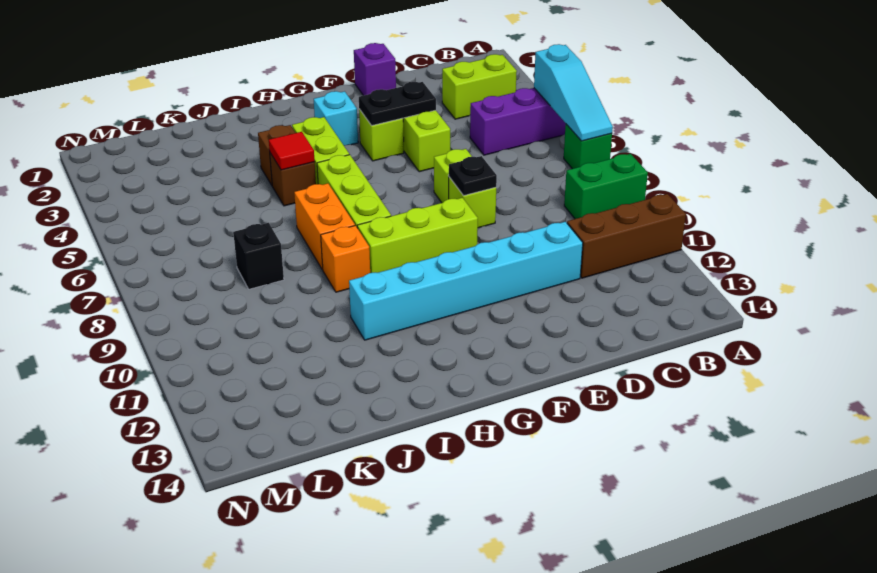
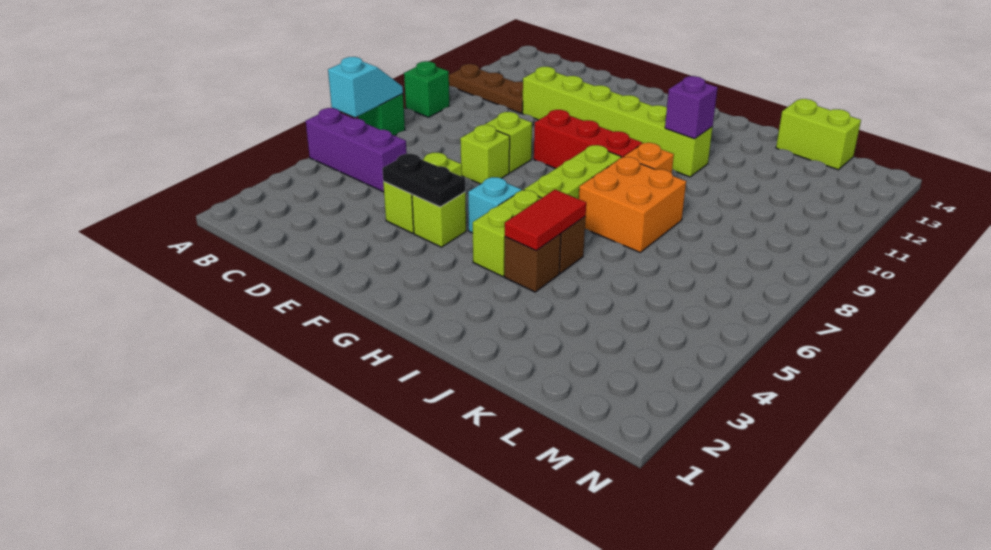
cyan slope A5:A7 level 2 top 5 -> cyan slope A6:A7 level 2 top 6
green brick A9:B9 level 1 -> green brick A9 level 1
brown brick A11:C11 level 1 -> brown plate A11:C11 level 1
lime brick B3:C3 level 1 -> lime brick K14:L14 level 1
cyan brick D11:I11 level 1 -> lime brick D11:I11 level 1
purple brick E1 level 1 -> purple brick I11 level 2
black plate E8 level 2 -> none
lime brick F9:H9 level 1 -> red brick F9:H9 level 1
cyan brick G3 level 1 -> cyan brick G5 level 1
red tile I5 level 2 -> red tile I4:I5 level 2
orange brick I7:I8 level 1 -> orange brick I7:J8 level 1
black brick K8 level 1 -> none

